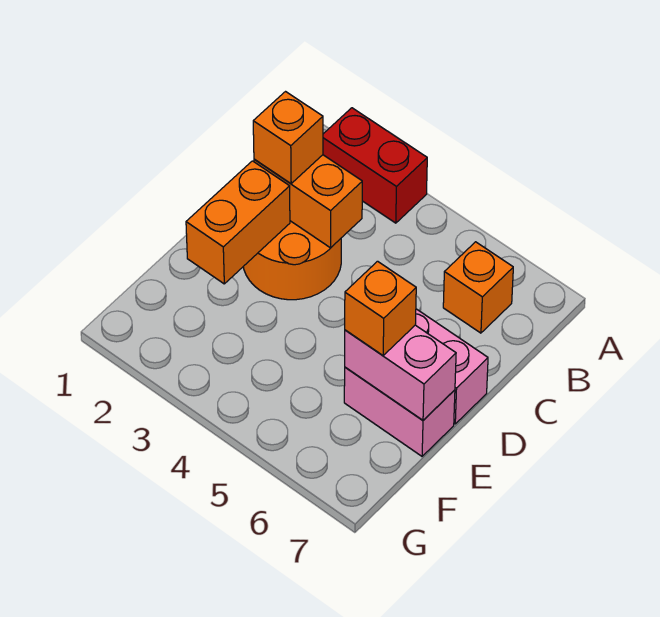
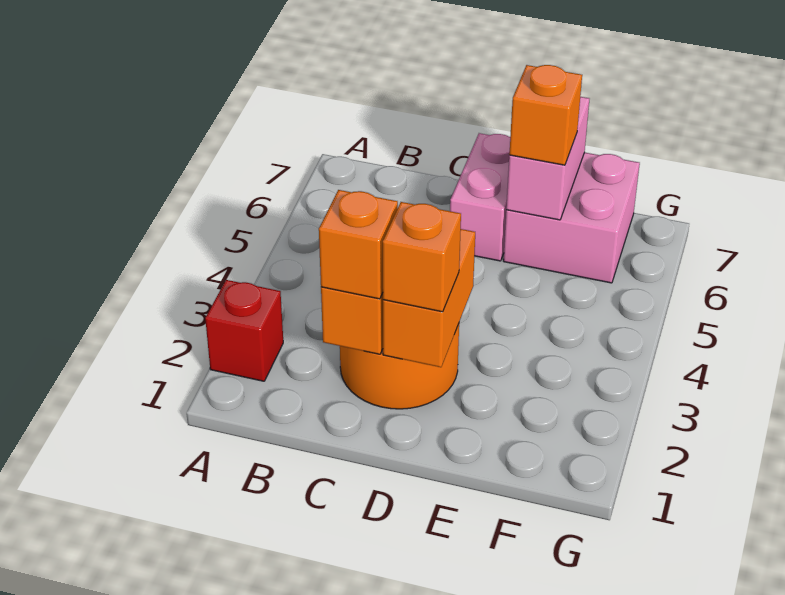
red brick A2:A3 level 1 -> red brick A2 level 1
orange brick B6 level 1 -> orange brick D2 level 3
orange brick D2:E2 level 2 -> orange brick D2:D3 level 2
pink brick E6:E7 level 1 -> pink brick E6:F7 level 1

